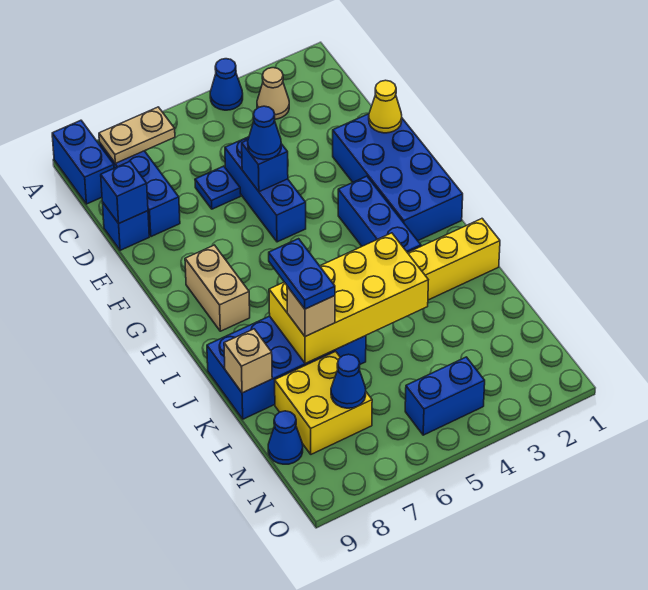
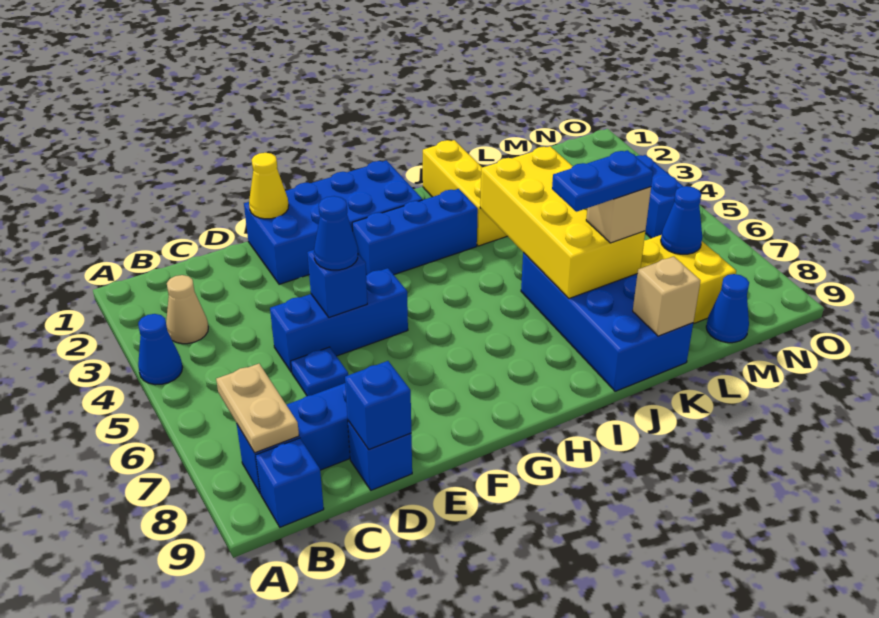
blue brick A9:B9 level 1 -> blue brick B9 level 1
tan brick G8:H8 level 1 -> none

